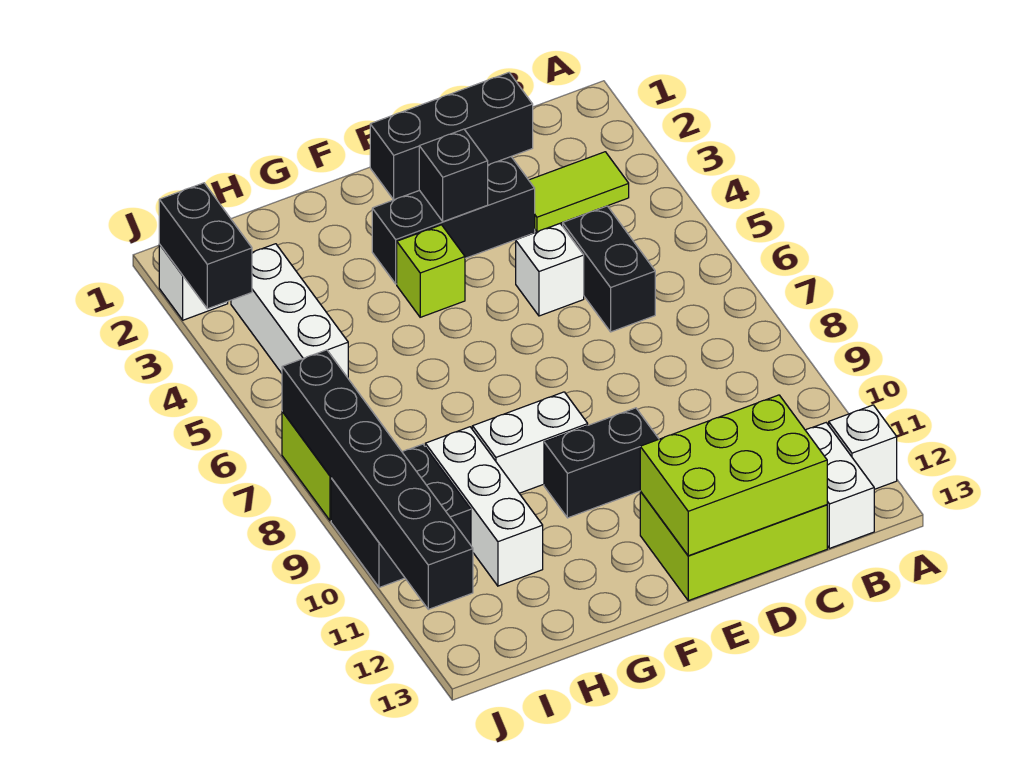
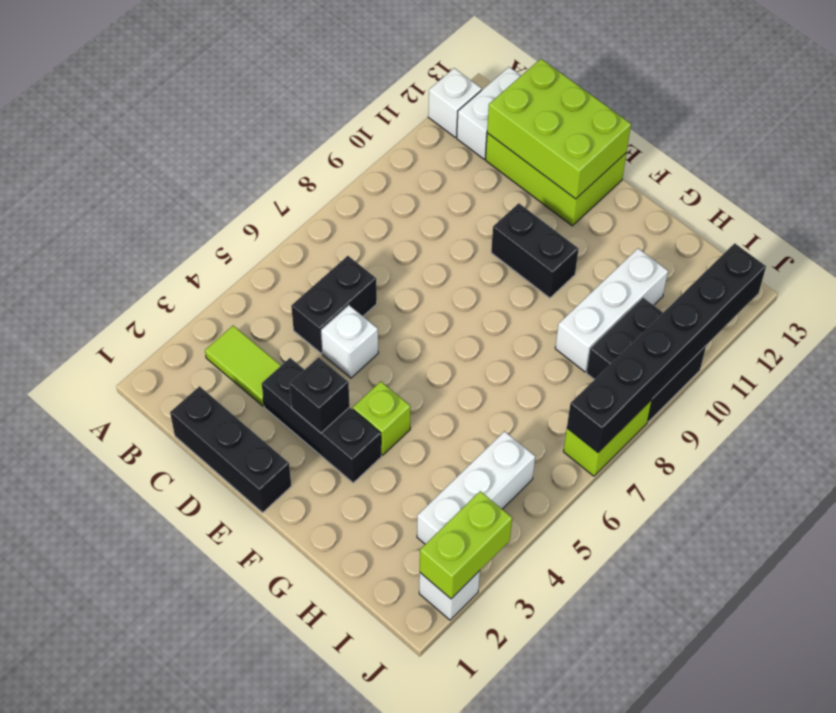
white brick F9:G9 level 1 -> none
black brick J2:J3 level 2 -> lime brick J2:J3 level 2

